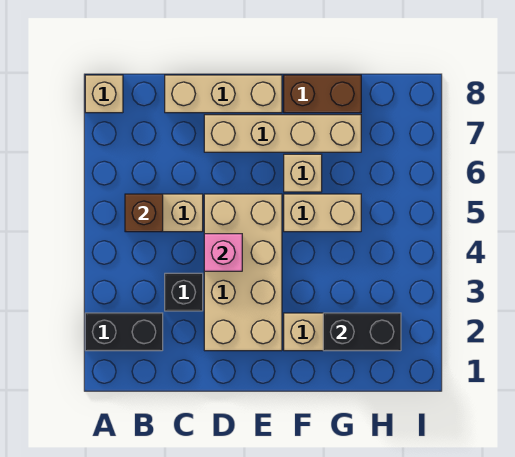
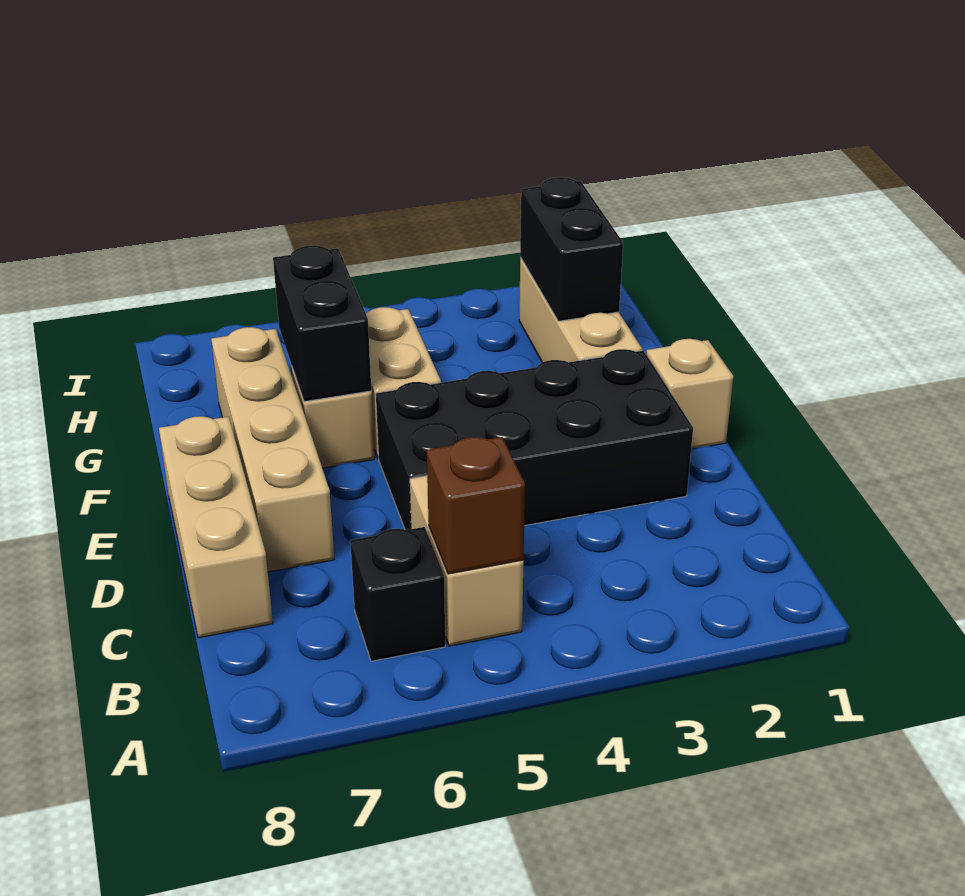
black brick A2:B2 level 1 -> black brick F6:G6 level 2
tan brick A8 level 1 -> tan brick E1 level 1
black brick C3 level 1 -> black brick B6 level 1
tan brick D2:E5 level 1 -> black brick D2:E5 level 1
pink brick D4 level 2 -> none
brown brick F8:G8 level 1 -> none

